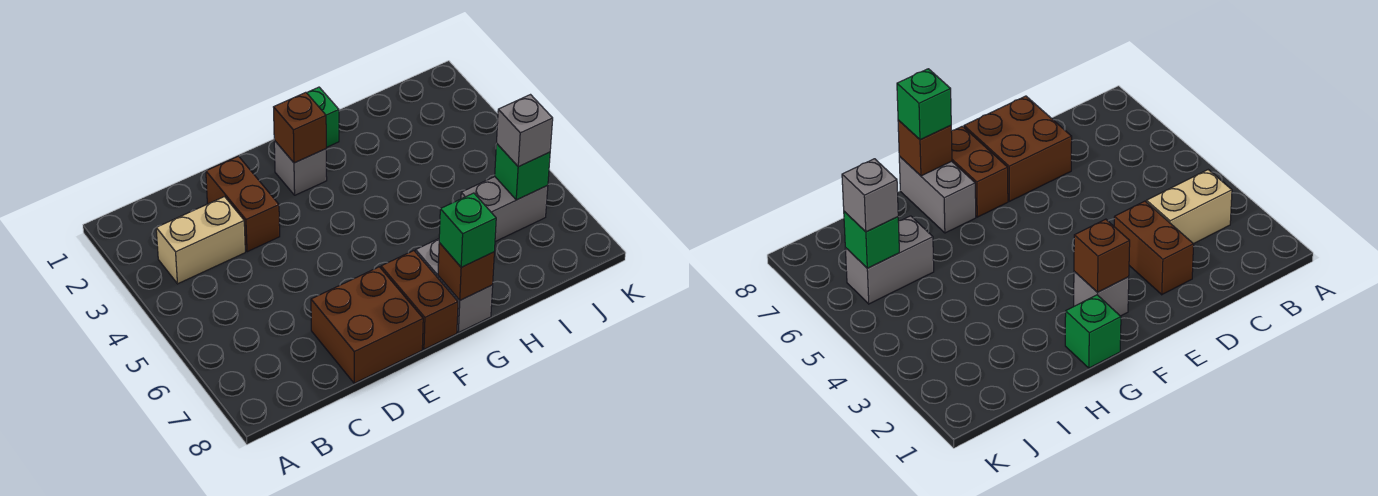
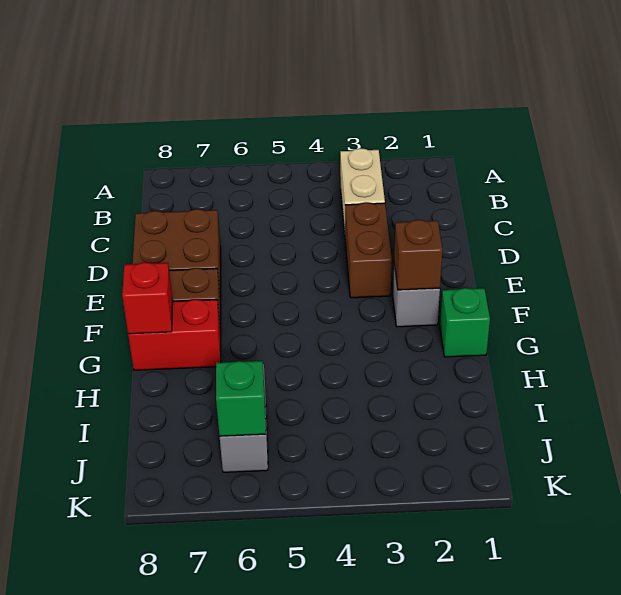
brown brick D2:D3 level 1 -> brown brick D3:E3 level 1
grey brick G7:G8 level 1 -> red brick G7:G8 level 1
brown brick G8 level 2 -> red brick G8 level 2
green brick G8 level 3 -> none
grey brick J6 level 3 -> none

